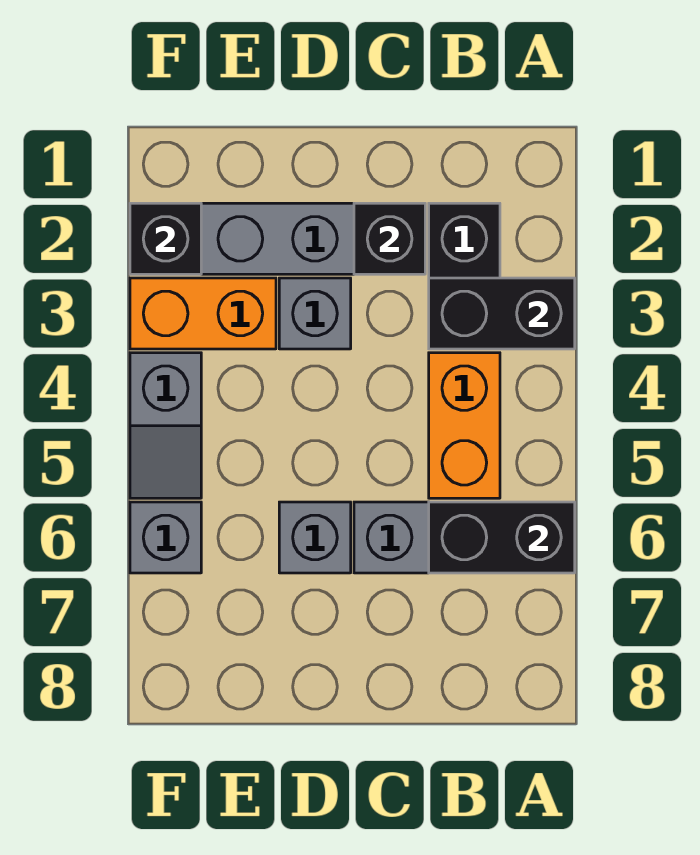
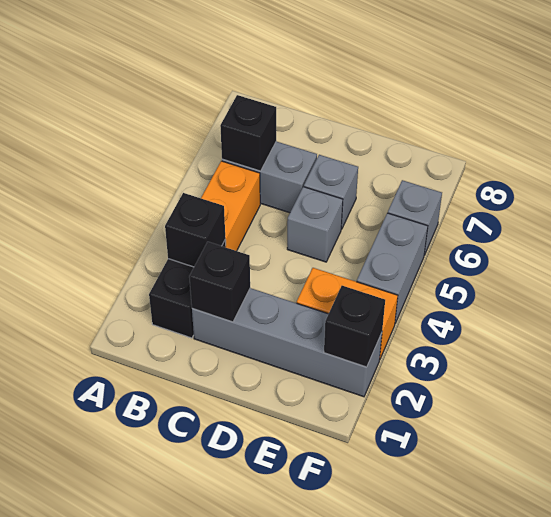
black brick A3:B3 level 2 -> black brick B3 level 2
black brick A6:B6 level 2 -> black brick B6 level 2
grey brick D3 level 1 -> grey brick D5 level 1
grey slope F4:F5 level 1 top 4 -> grey brick F4:F5 level 1

